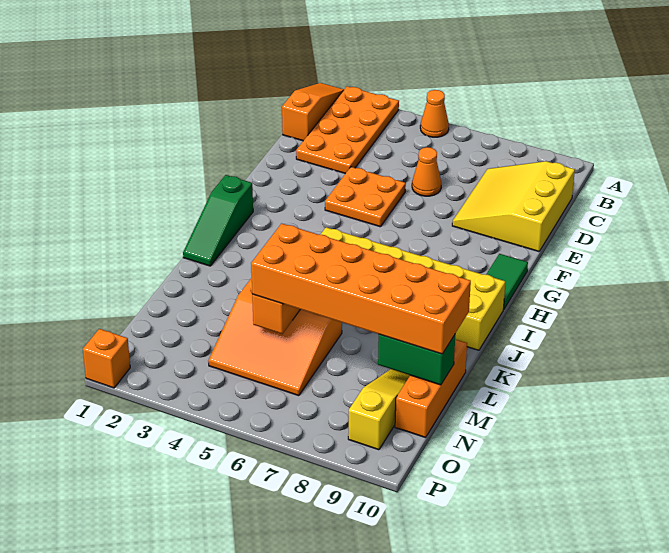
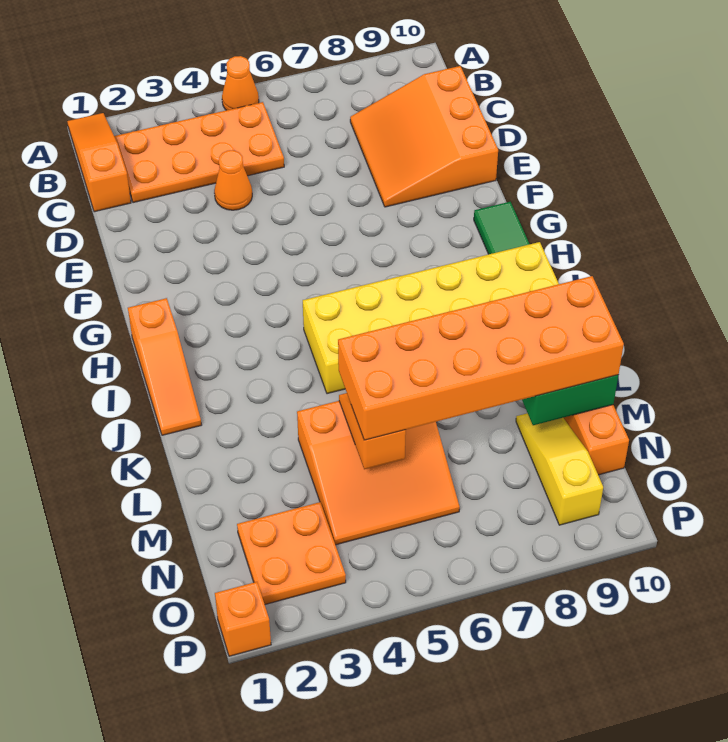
orange plate A2:D3 level 1 -> orange plate B2:C5 level 1
yellow slope C8:E10 level 1 top 10 -> orange slope C8:E10 level 1 top 10
orange cone D6 level 1 -> orange cone D4 level 1
orange plate E4:F5 level 1 -> orange plate N2:O3 level 1
green slope H1:J1 level 1 top H -> orange slope H1:J1 level 1 top H

